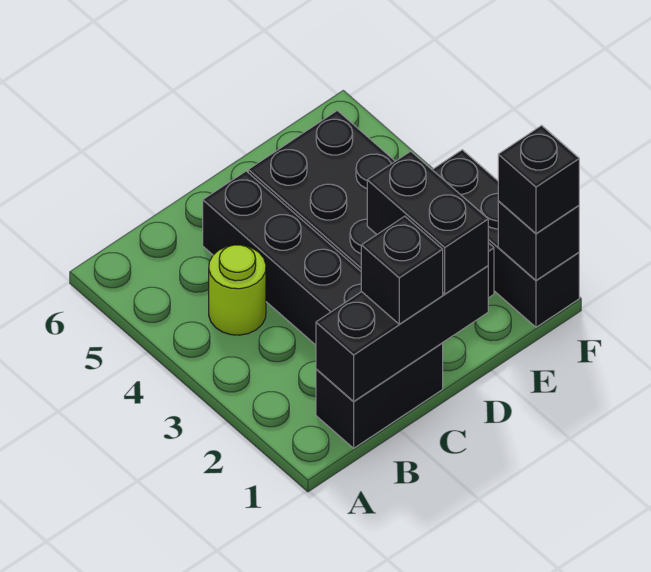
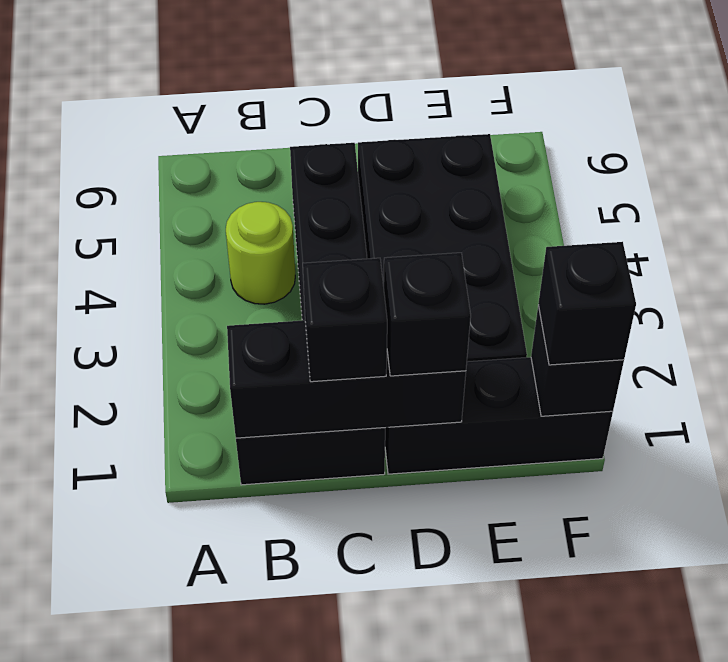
black brick D1:D2 level 3 -> black brick D1 level 3
black brick F1:F3 level 1 -> black brick D1:F1 level 1

